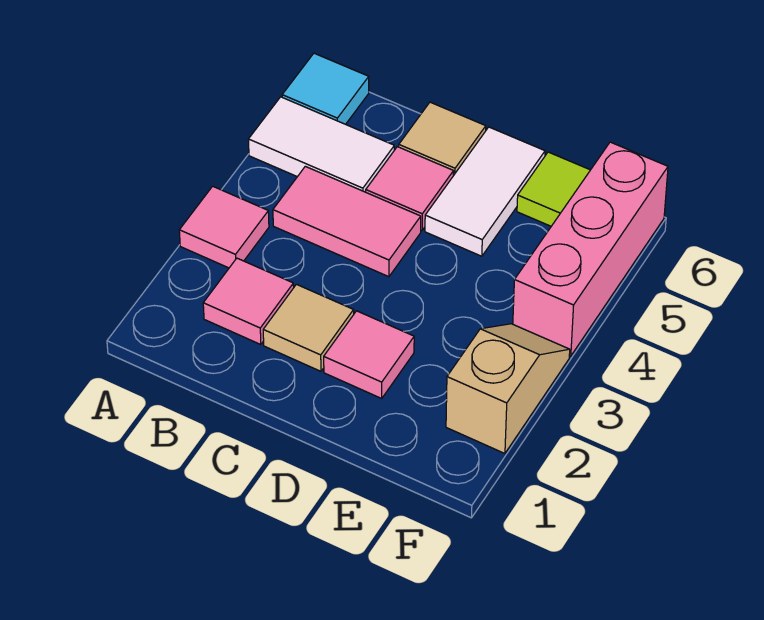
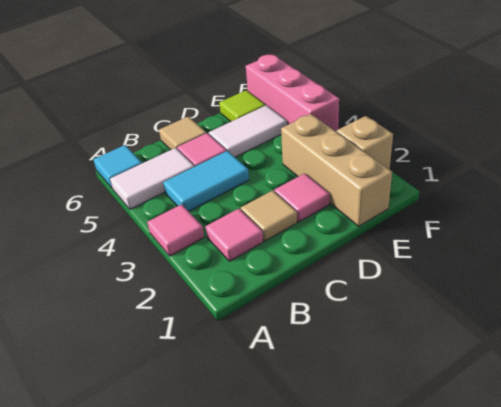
pink tile B4:C4 level 1 -> cyan tile B4:C4 level 1
white tile D5:D6 level 1 -> white tile D5:E5 level 1
none -> tan brick E1:E3 level 1

